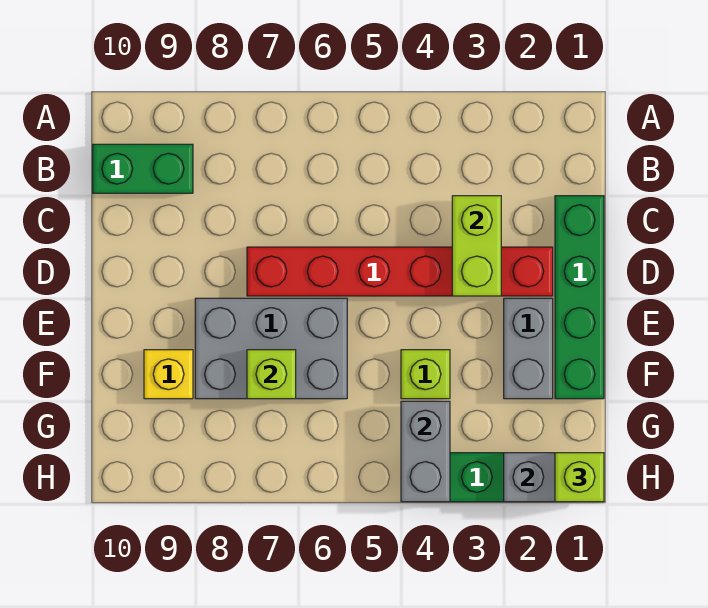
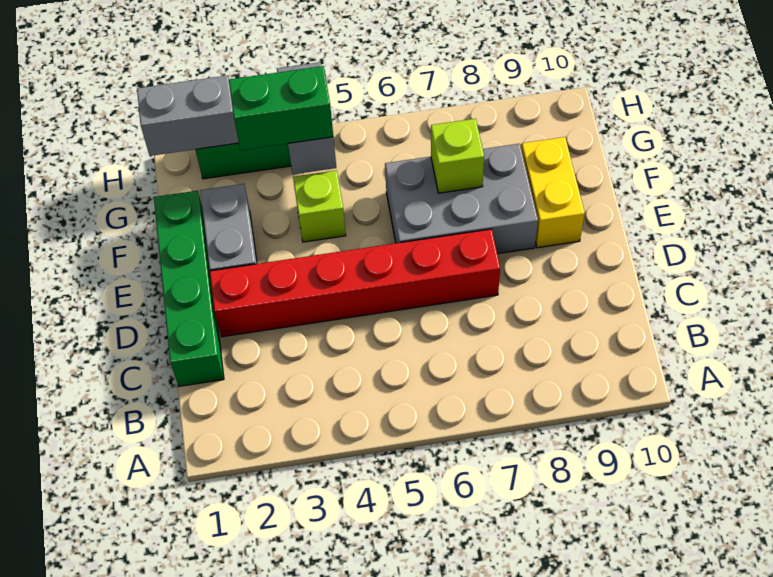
green brick B9:B10 level 1 -> green brick G3:G4 level 3
lime brick C3:D3 level 2 -> none
yellow brick F9 level 1 -> yellow brick E9:F9 level 1
lime brick H1 level 3 -> none

